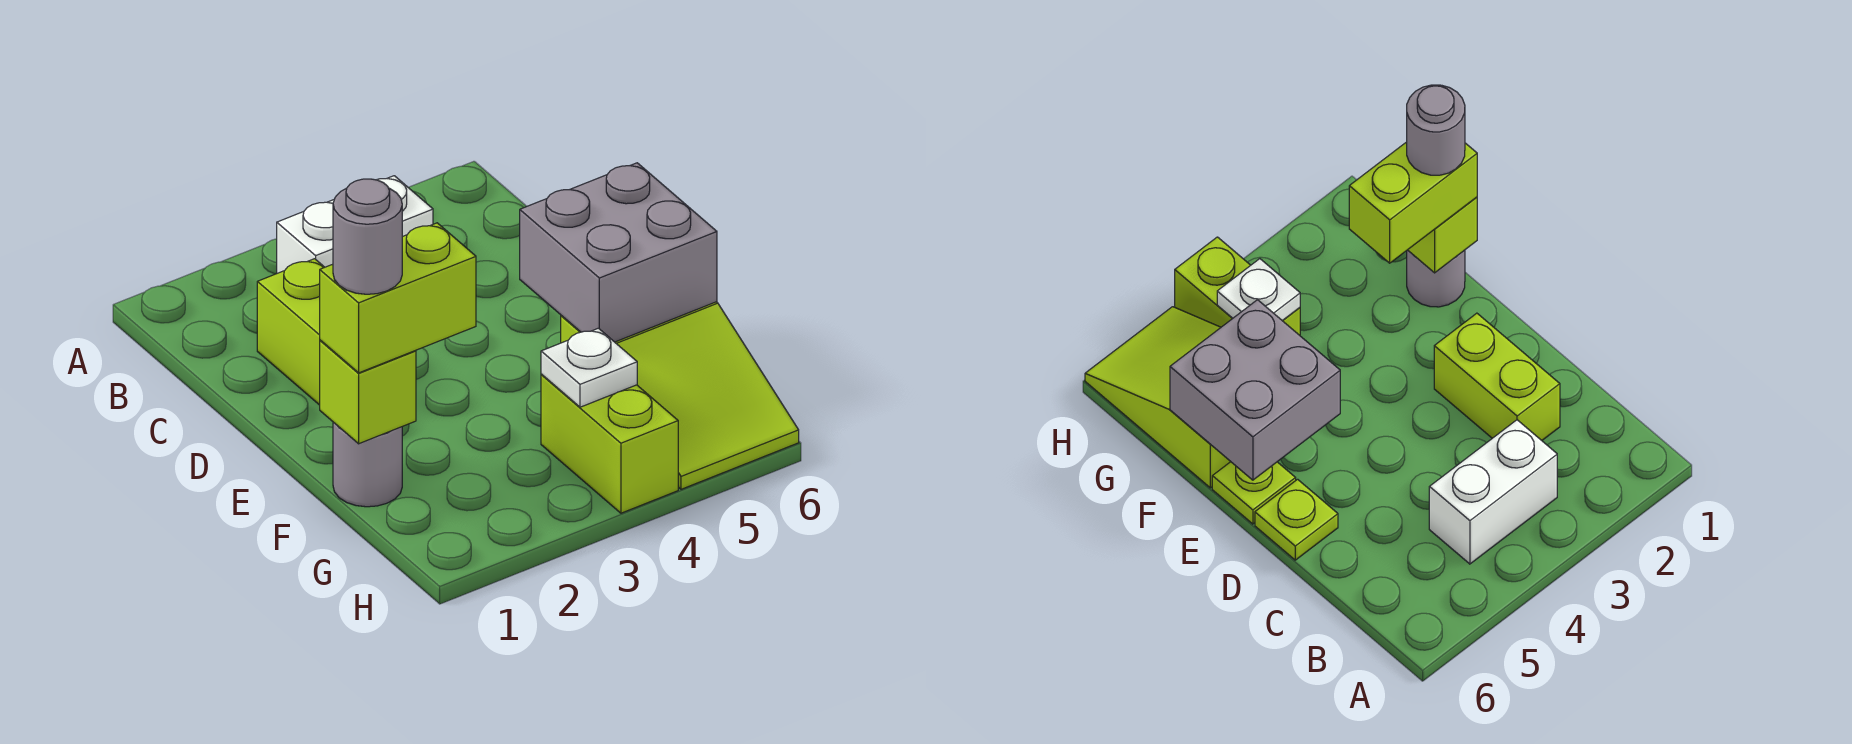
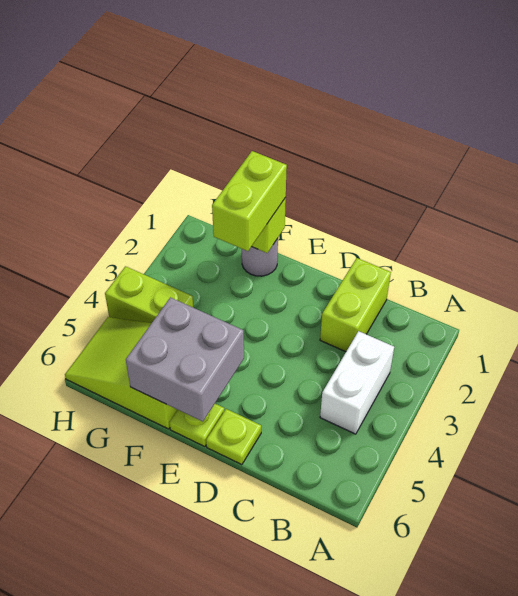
lime brick C2:D2 level 1 -> lime brick C1:C2 level 1
grey round brick F1 level 4 -> none
white plate G4 level 2 -> none

